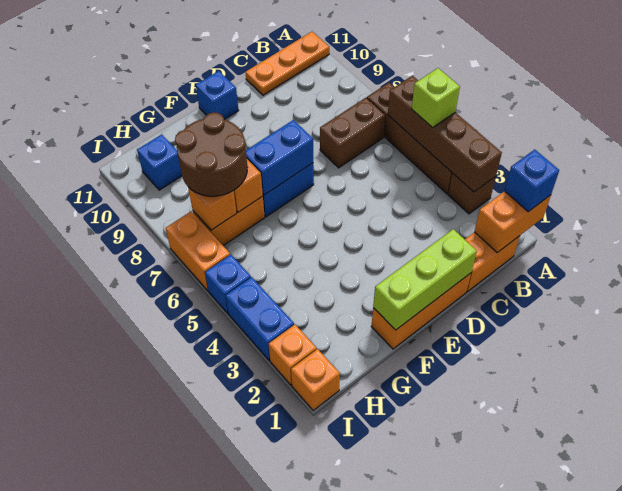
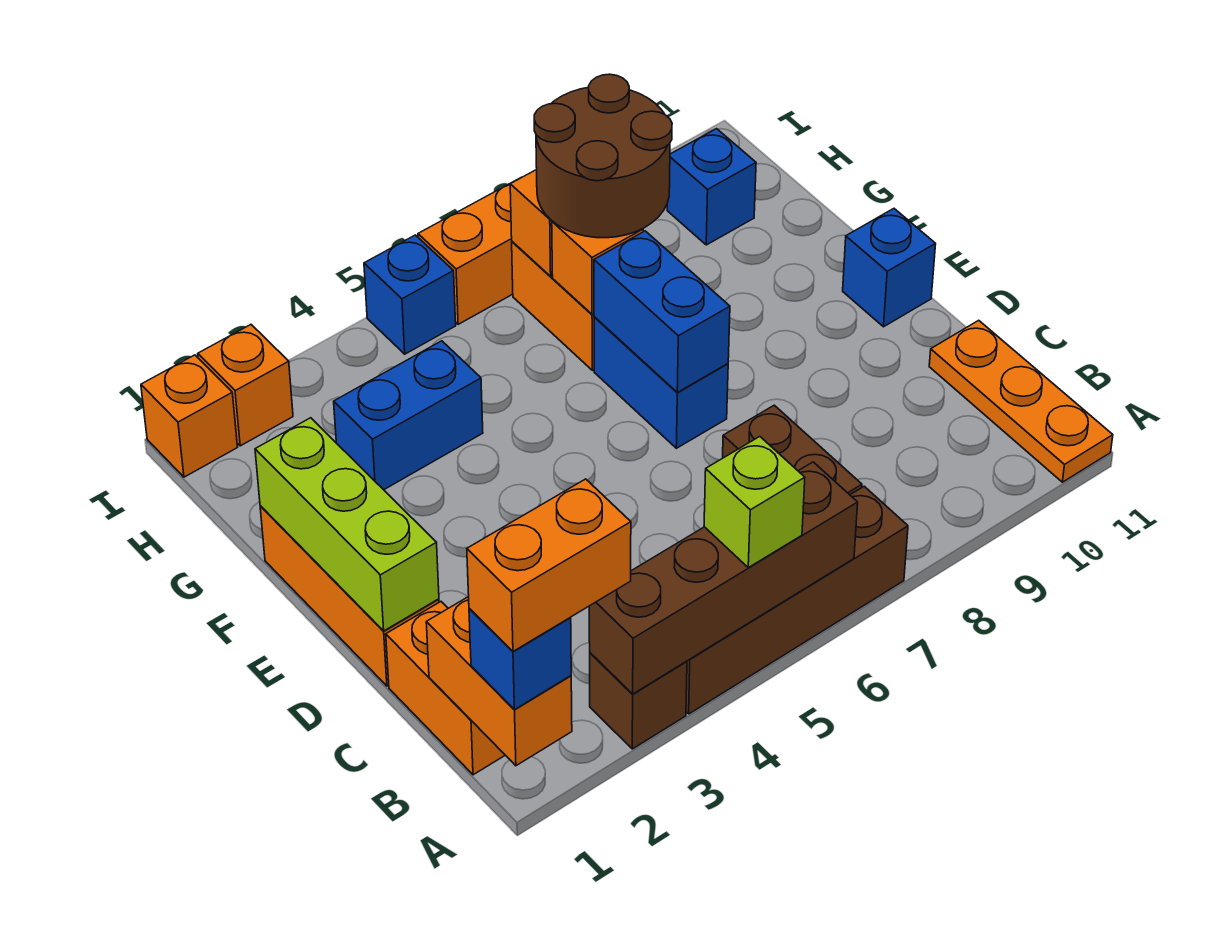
none -> orange brick A1:A2 level 4
blue brick I3:I4 level 1 -> blue brick G3:G4 level 1

